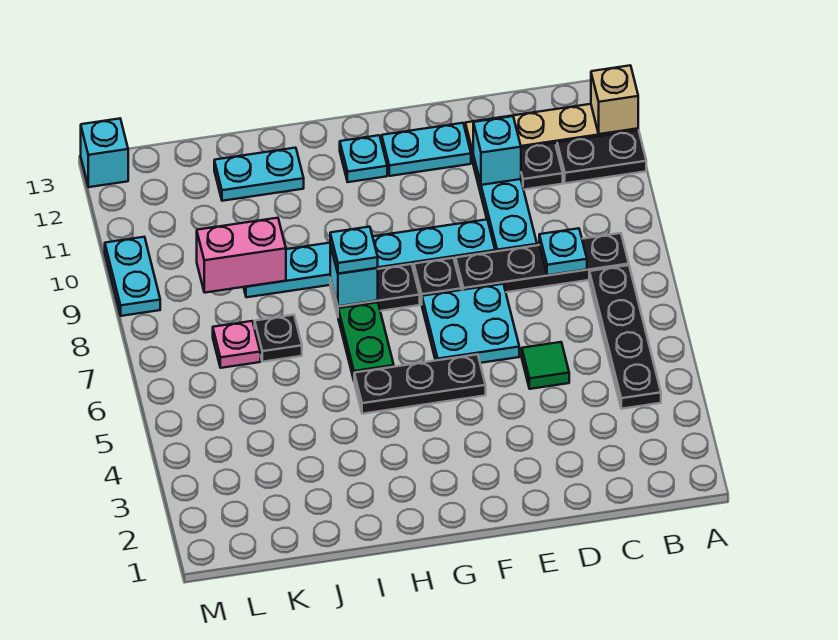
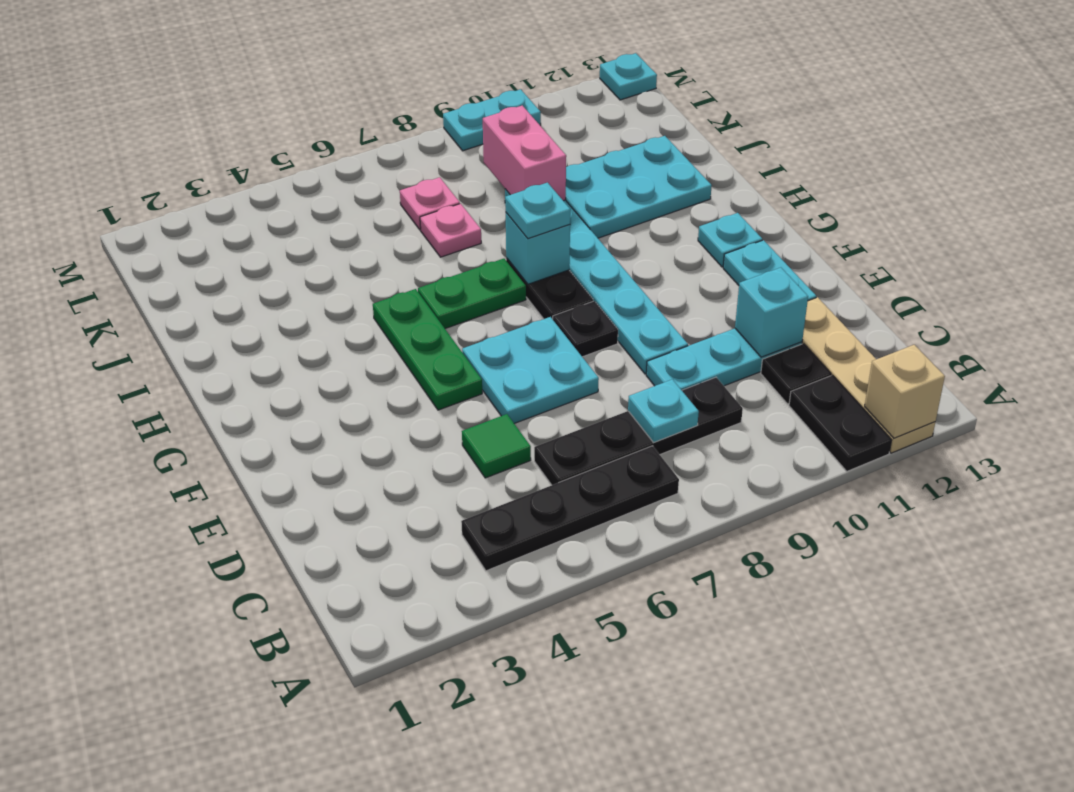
black plate B8:E8 level 1 -> black plate C6:C9 level 1
black plate F5:H5 level 1 -> green plate F5:H5 level 1
cyan plate I12:J12 level 1 -> cyan plate I10:J12 level 1
black plate J7 level 1 -> pink plate J7 level 1
cyan brick M13 level 1 -> cyan plate M13 level 1

